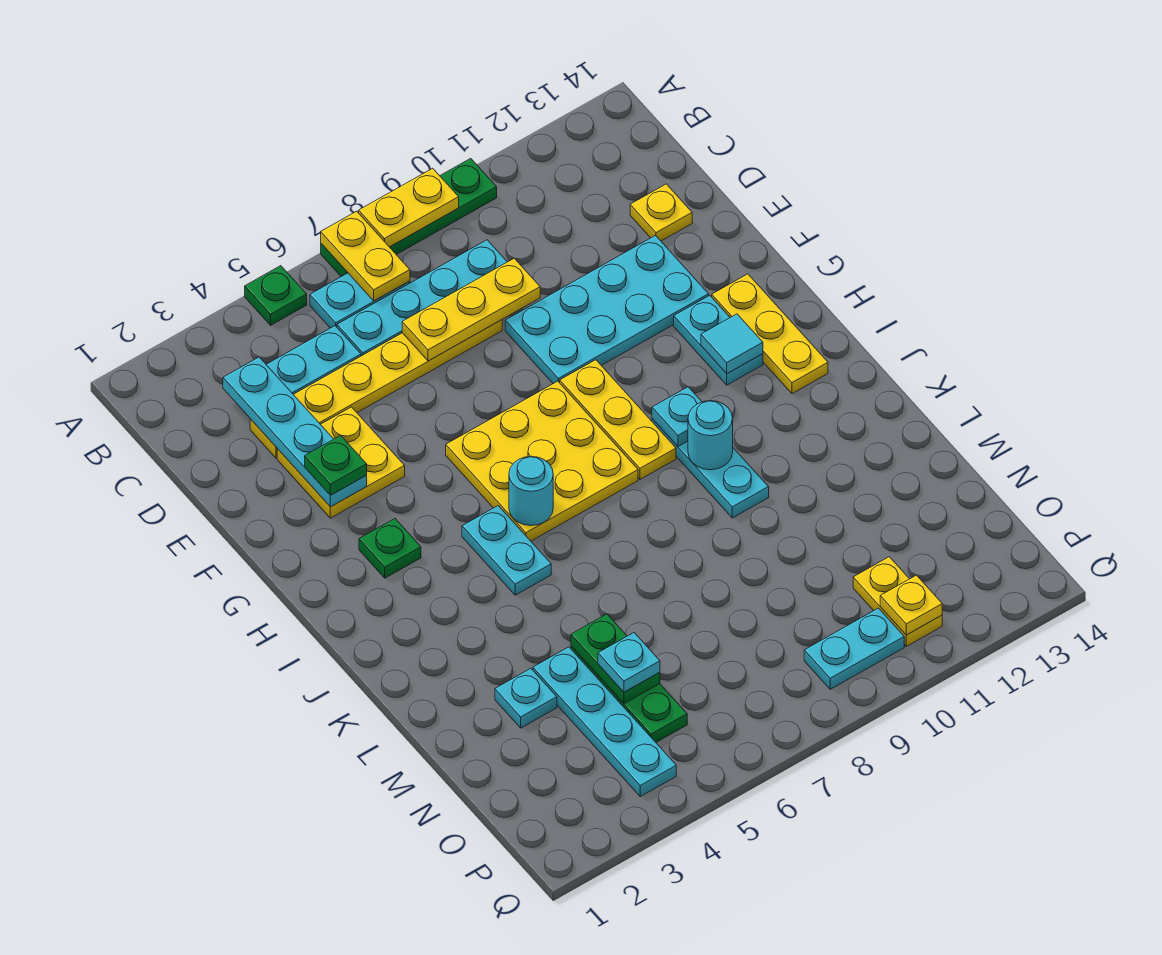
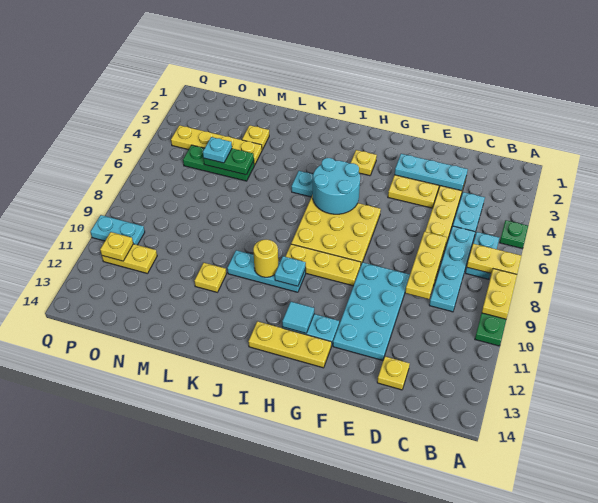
cyan plate C3:F3 level 2 -> cyan plate D3:F3 level 2
green plate F3 level 3 -> none
green plate H3 level 1 -> yellow plate H3 level 1
cyan round brick I6 level 2 -> cyan round brick H5:I6 level 2
cyan round brick J10 level 2 -> yellow round brick J10 level 2
none -> yellow plate L11 level 1
cyan plate M3 level 1 -> yellow plate M3 level 1
cyan plate M4:P4 level 1 -> yellow plate M4:P4 level 1
cyan plate P9:P10 level 1 -> cyan plate P10:Q10 level 1

